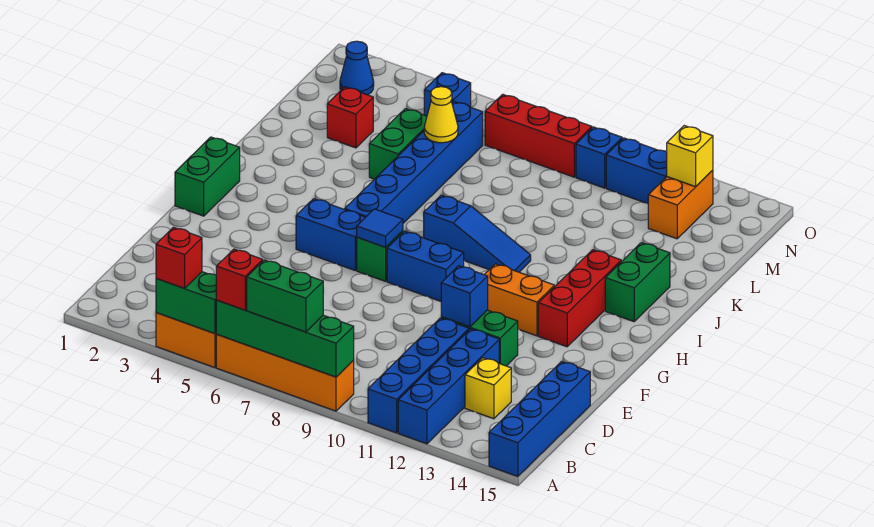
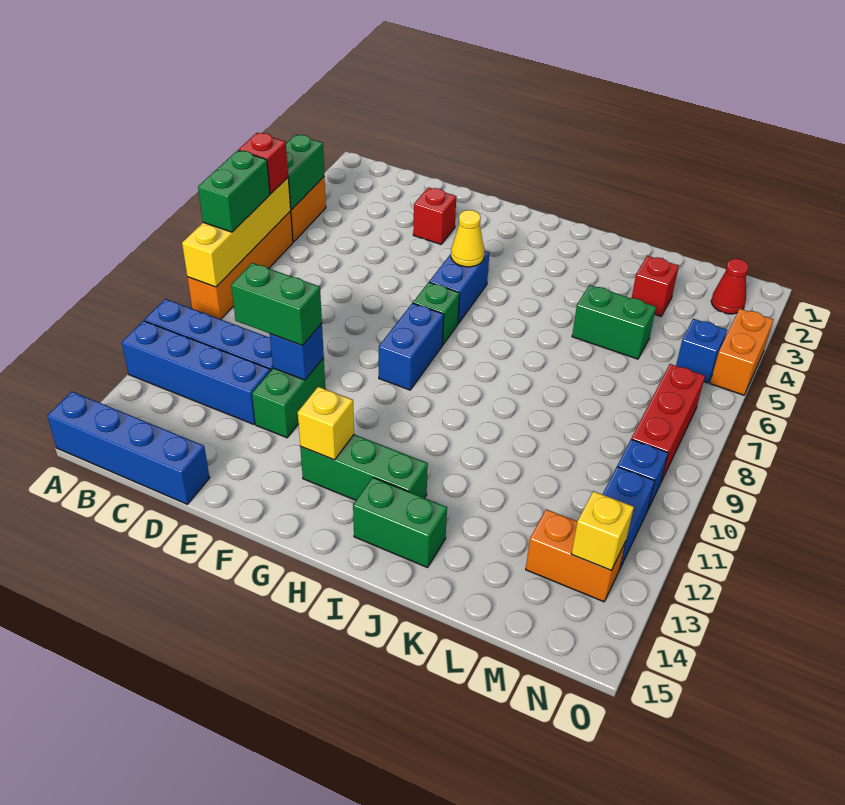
red brick A4 level 3 -> red brick E3 level 1
green brick A6:A9 level 2 -> yellow brick A6:A9 level 2
yellow brick C13 level 1 -> yellow brick G13 level 2
green brick G1:H1 level 1 -> green brick D11:E11 level 3
blue tile G7 level 2 -> none
orange brick G11:G12 level 1 -> orange brick O4:O5 level 1
red brick G13:I13 level 1 -> green brick G13:I13 level 1
blue brick H6:M6 level 1 -> none
blue slope I8:I10 level 1 top 8 -> none
yellow cone L6 level 2 -> yellow cone G5 level 2
blue cone N2 level 1 -> red cone N2 level 1

